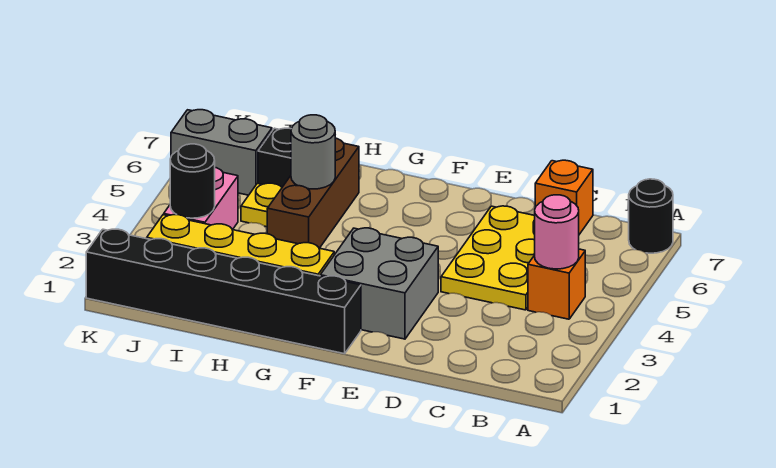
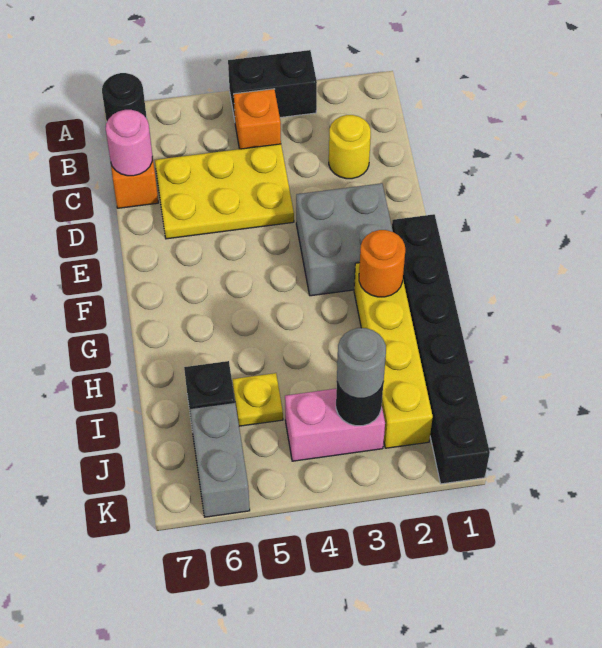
none -> black brick A3:A4 level 1
pink round brick B4 level 2 -> pink round brick C7 level 2
none -> yellow round brick C2 level 1
none -> orange round brick G2 level 2
brown brick H4:H6 level 1 -> none
grey round brick H5 level 2 -> grey round brick J3 level 3

